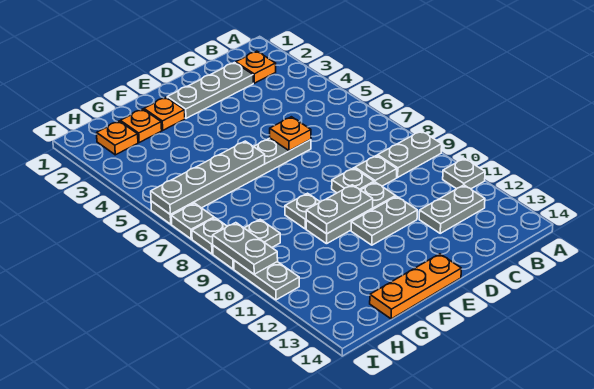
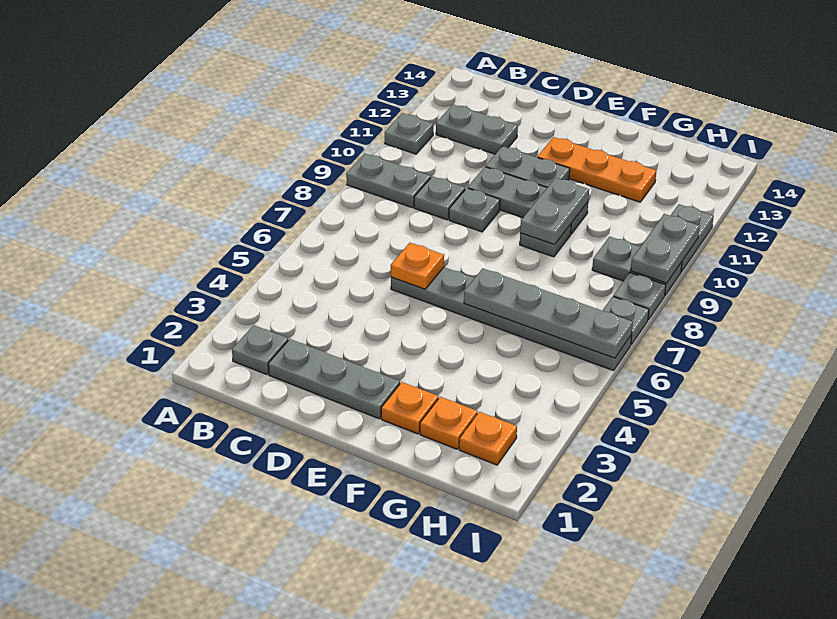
orange plate B2 level 1 -> grey plate B2 level 1
grey plate E10:F10 level 2 -> grey plate F9:F10 level 2
orange plate E14:G14 level 1 -> orange plate E12:G12 level 1

